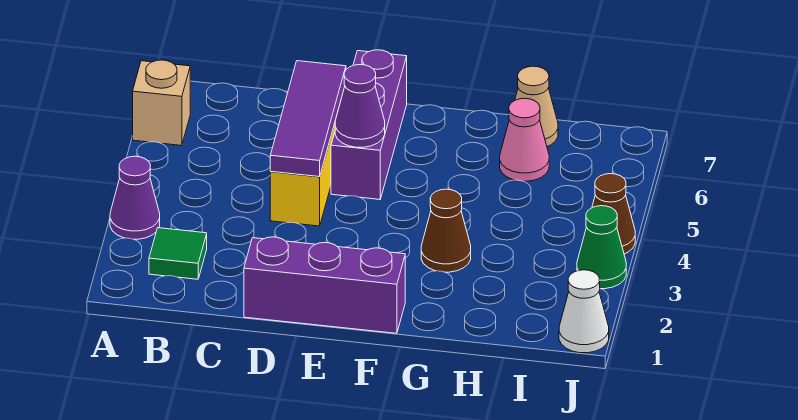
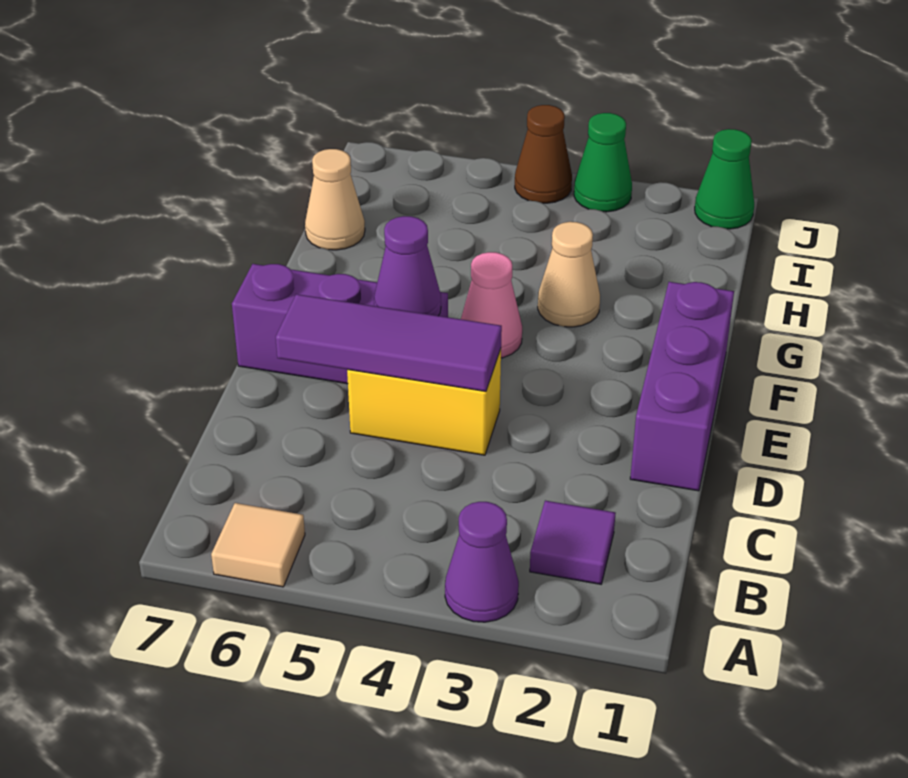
tan brick A6 level 1 -> tan tile A6 level 1
green tile B2 level 1 -> purple tile B2 level 1
brown cone G3 level 1 -> tan cone G3 level 1
pink cone H6 level 1 -> pink cone F4 level 1
white cone J1 level 1 -> green cone J1 level 1

